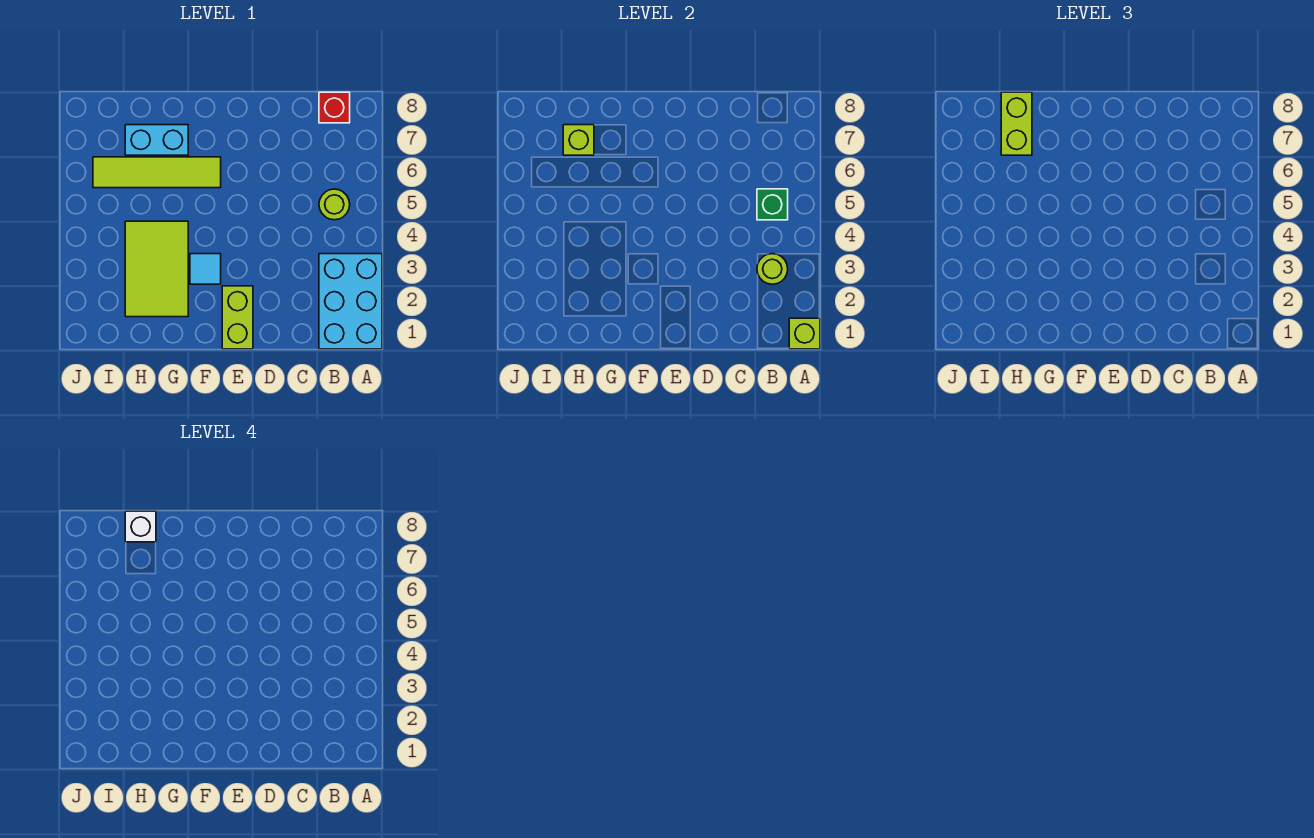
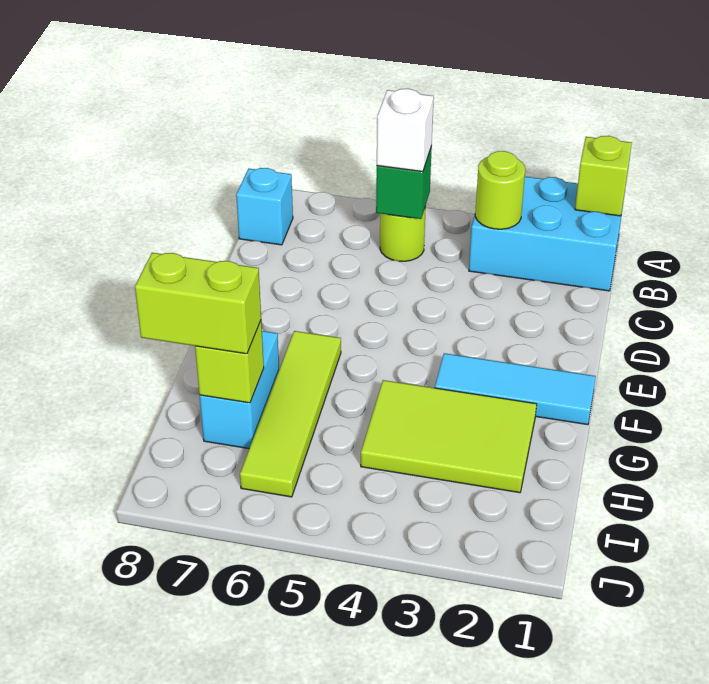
red brick B8 level 1 -> cyan brick B8 level 1
lime brick E1:E2 level 1 -> none
cyan tile F3 level 1 -> cyan tile F1:F3 level 1
white brick H8 level 4 -> white brick B5 level 3

